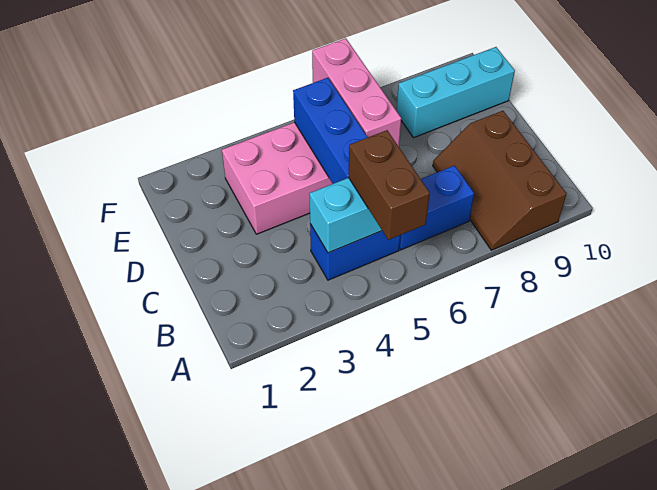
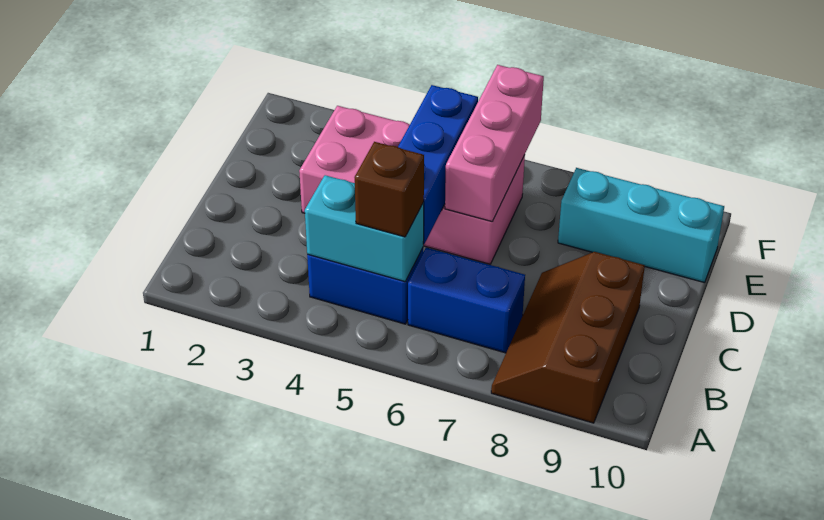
brown brick A5:B5 level 3 -> brown brick B5 level 3

